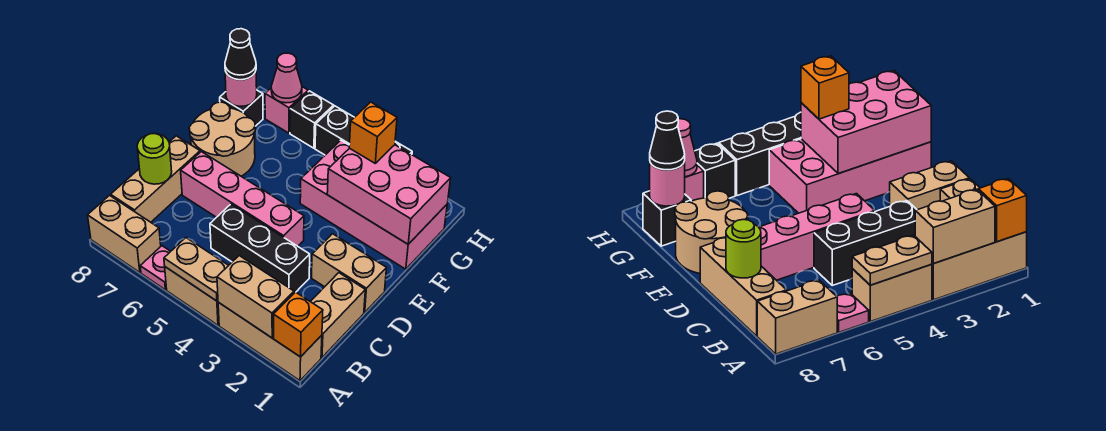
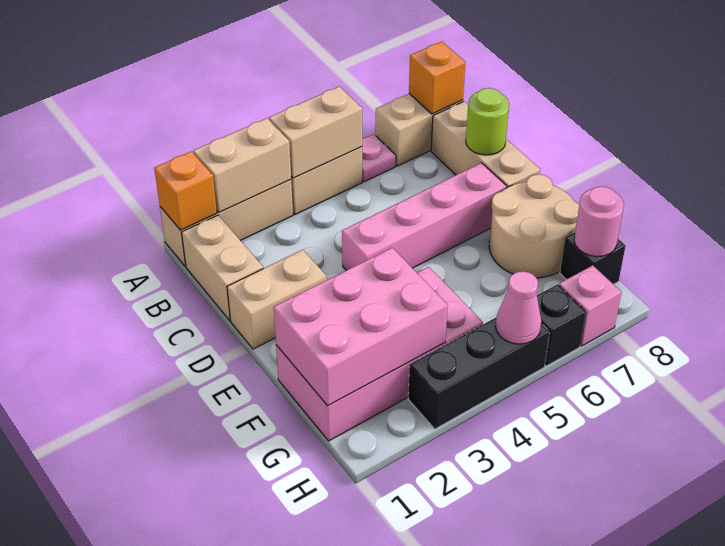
tan plate A4:A5 level 2 -> tan brick A4:A5 level 2
black brick C3:C5 level 1 -> none
orange brick G3 level 3 -> orange brick A8 level 2
black cone G8 level 3 -> none
pink cone H7 level 2 -> pink cone H5 level 2

